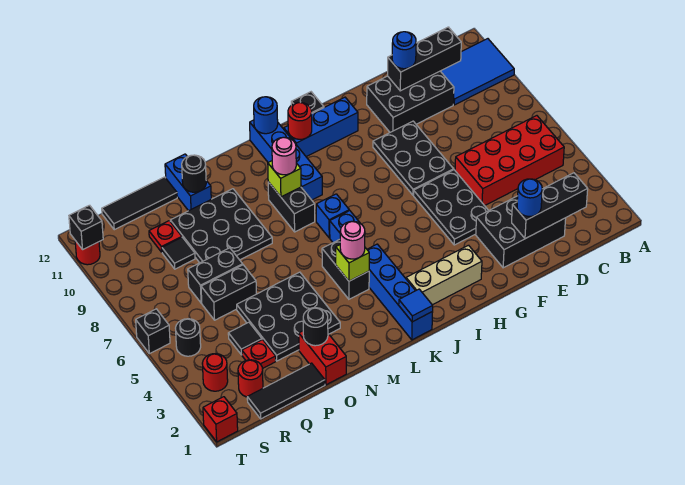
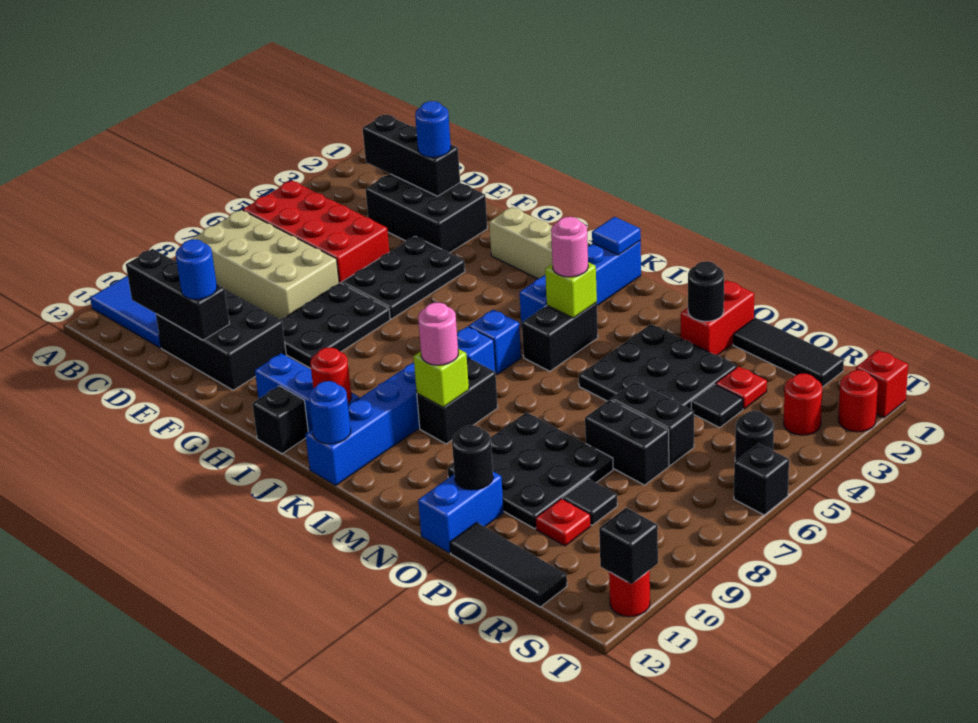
none -> tan brick B7:E8 level 1
red round brick R2 level 1 -> red round brick T2 level 1

